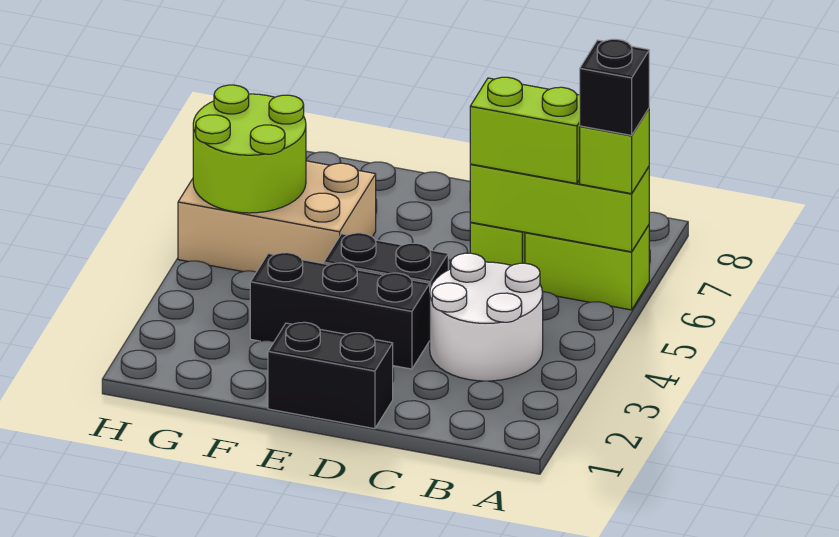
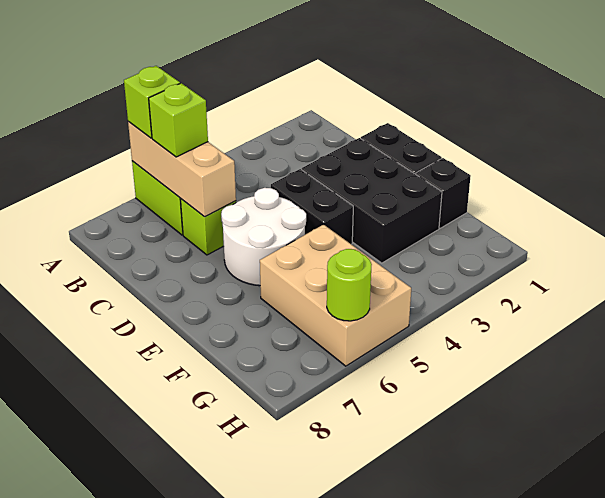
lime brick A6:C6 level 2 -> tan brick A6:C6 level 2
black brick A6 level 4 -> black brick F1 level 1
white round brick B3:C4 level 1 -> white round brick D5:E6 level 1
lime brick B6:C6 level 3 -> lime brick B6 level 3
black brick D3:F3 level 1 -> black brick D2:F3 level 1
lime round brick G5:H6 level 2 -> lime round brick H6 level 2

